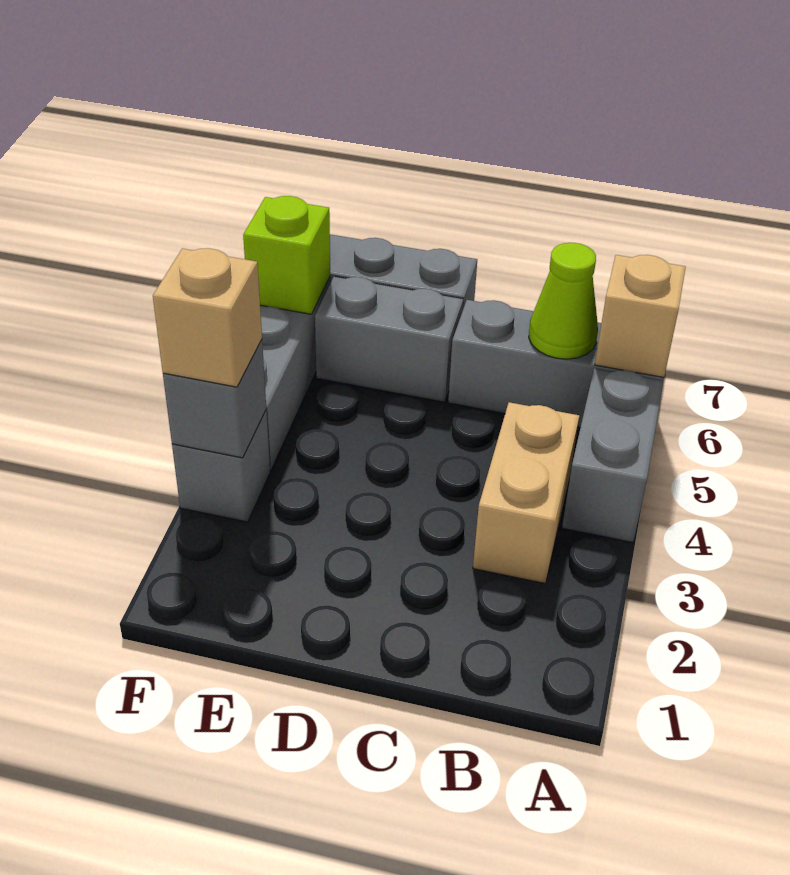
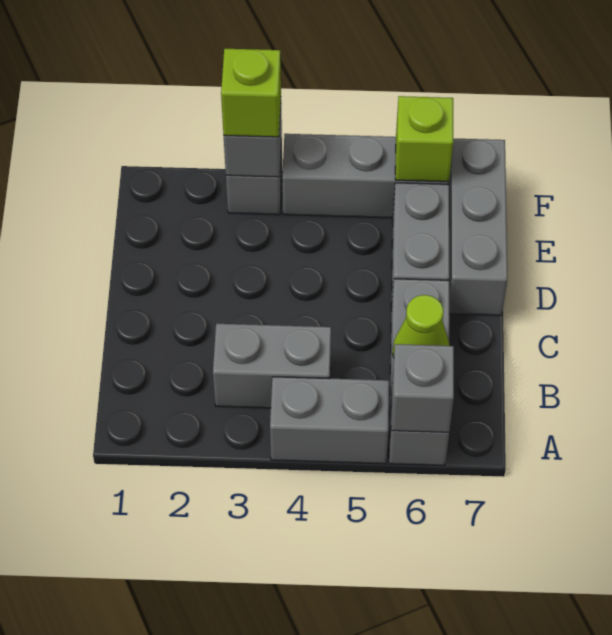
tan brick A6 level 2 -> grey brick A6 level 2
tan brick B3:B4 level 1 -> grey brick B3:B4 level 1
tan brick F3 level 3 -> lime brick F3 level 3

